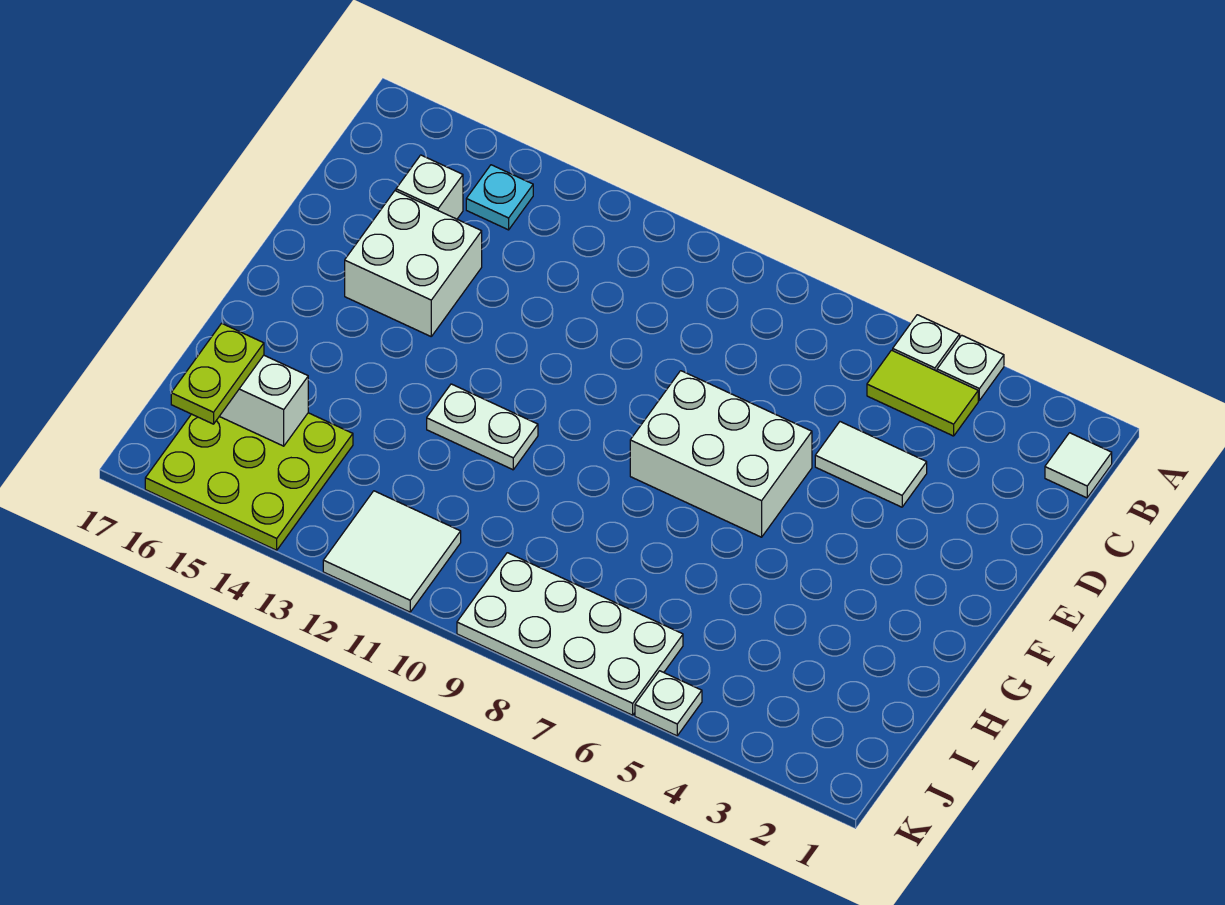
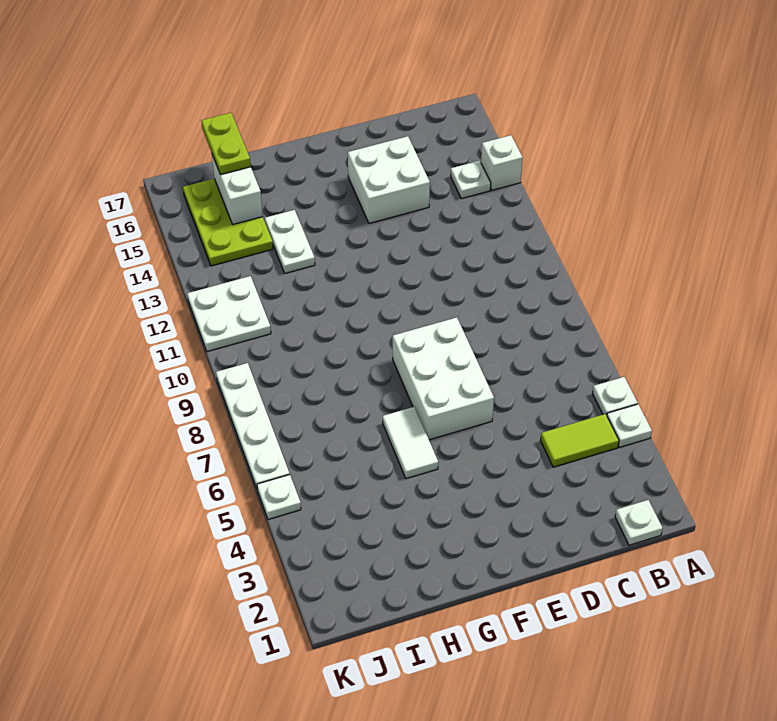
white tile B1 level 1 -> white plate B1 level 1
lime tile B4:B5 level 1 -> lime tile B4:C4 level 1
cyan plate B14 level 1 -> white plate B14 level 1
white brick C15 level 1 -> white brick A14 level 1
white tile D4:D5 level 1 -> white tile G5:G6 level 1
white plate G11:G12 level 1 -> white plate H13:H14 level 1
lime plate I14:K16 level 1 -> lime plate I14:J16 level 1
lime plate I16:J16 level 3 -> lime plate I16:I17 level 3
white plate J6:K9 level 1 -> white plate K6:K9 level 1
white tile J11:K12 level 1 -> white plate J11:K12 level 1

